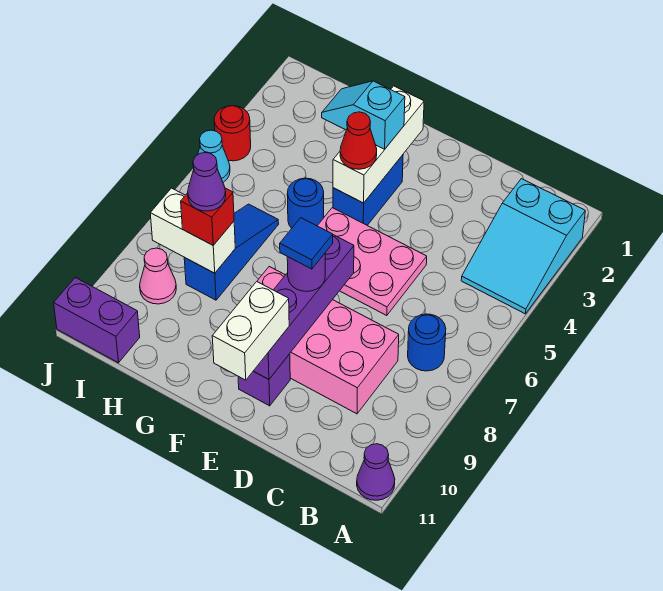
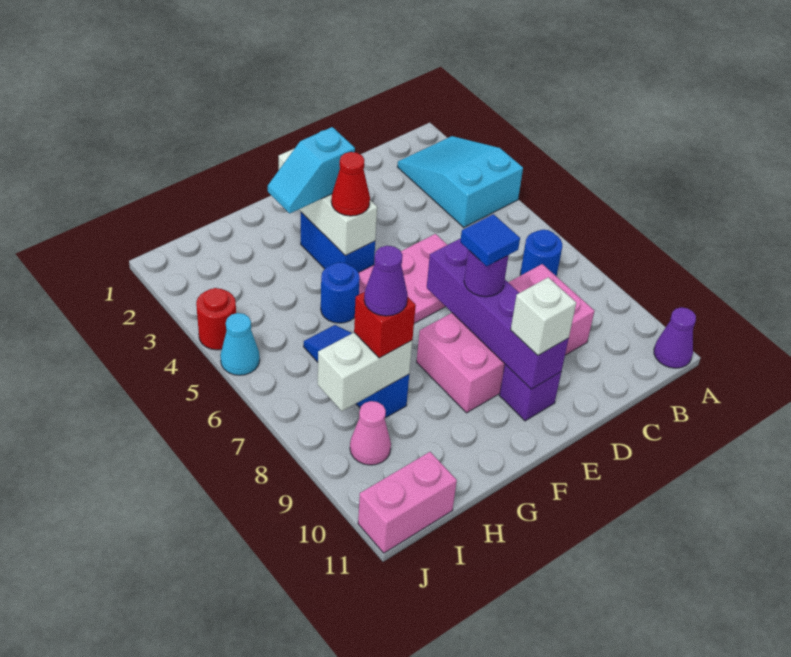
cyan slope A2:B4 level 1 top 2 -> cyan slope A2:B4 level 1 top 4
white brick E10:E11 level 3 -> white brick E10 level 3
purple brick I11:J11 level 1 -> pink brick I11:J11 level 1

